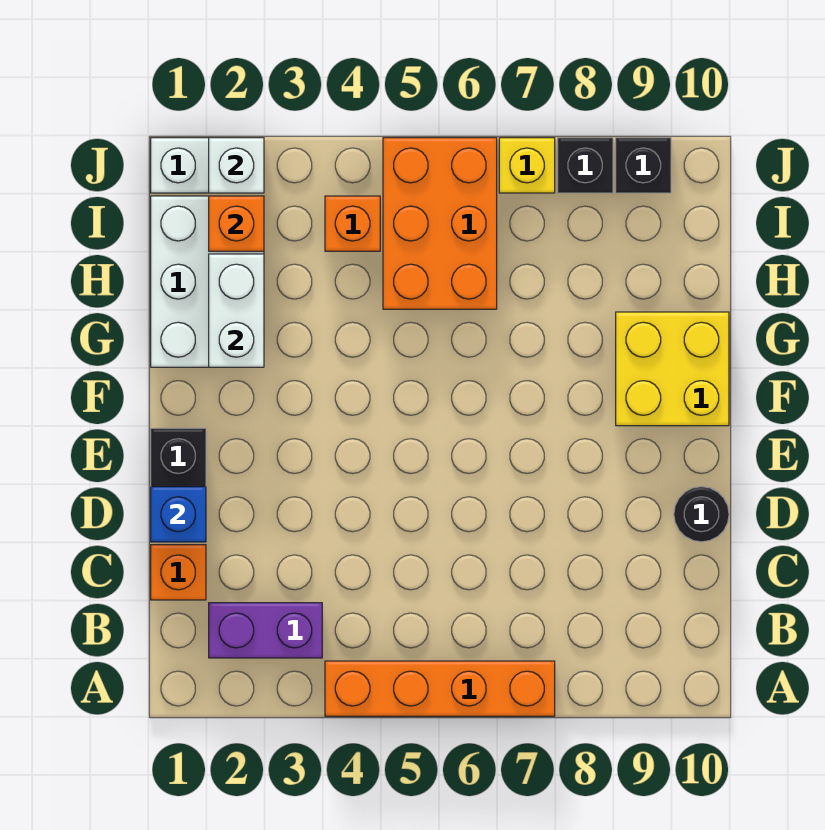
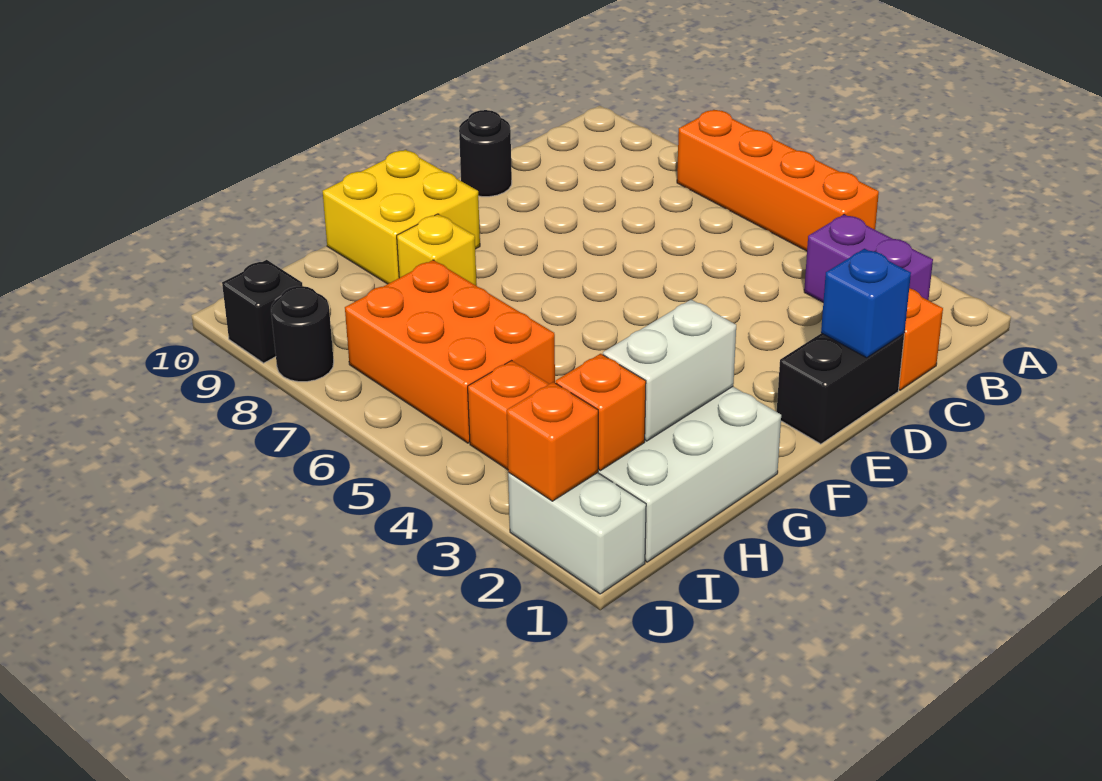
orange brick H5:J6 level 1 -> orange brick H5:I7 level 1
white brick J2 level 2 -> orange brick J2 level 2
yellow brick J7 level 1 -> yellow brick G8 level 1
black brick J8 level 1 -> black round brick J8 level 1

